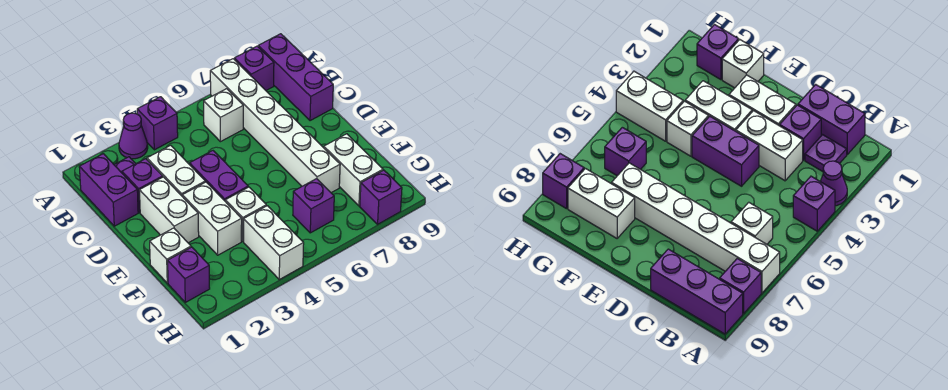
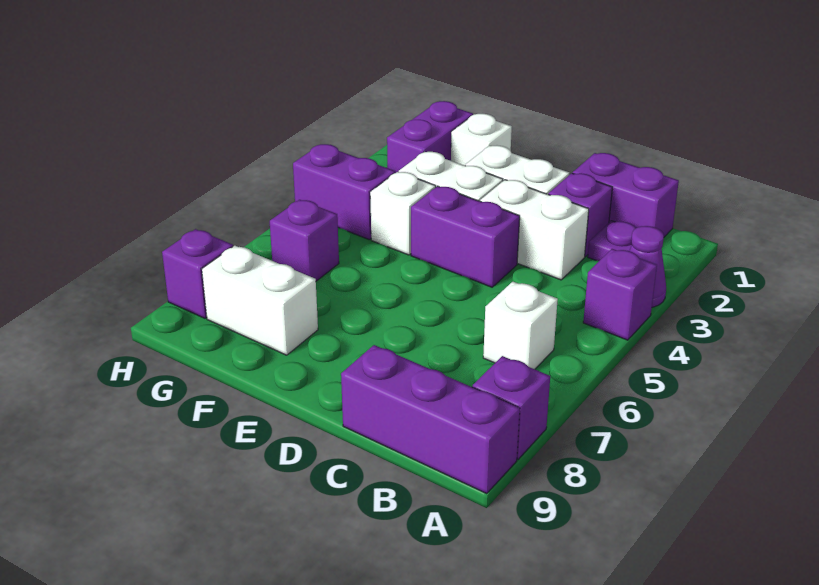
white brick A7:F7 level 1 -> none
purple brick G1 level 1 -> purple brick G1:G2 level 1
white brick G4:H4 level 1 -> purple brick G4:H4 level 1

